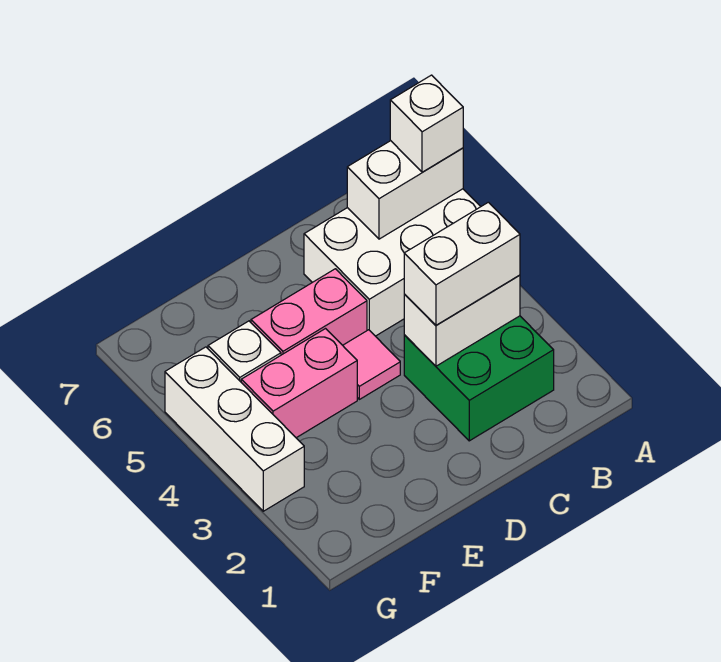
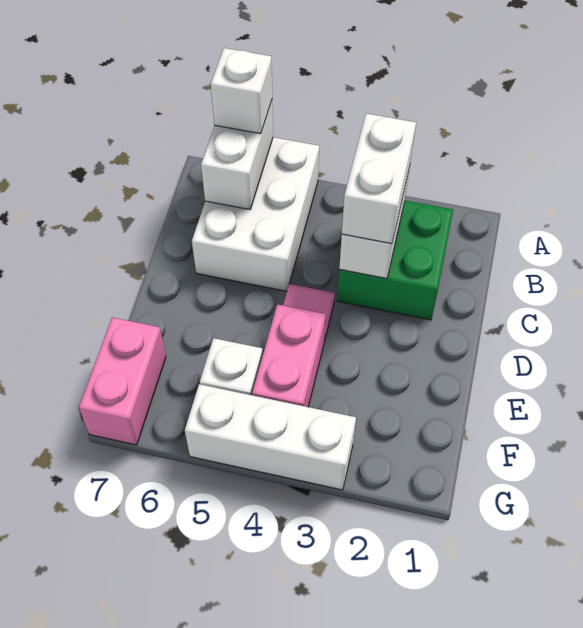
pink brick D5:E5 level 1 -> pink brick F7:G7 level 1

